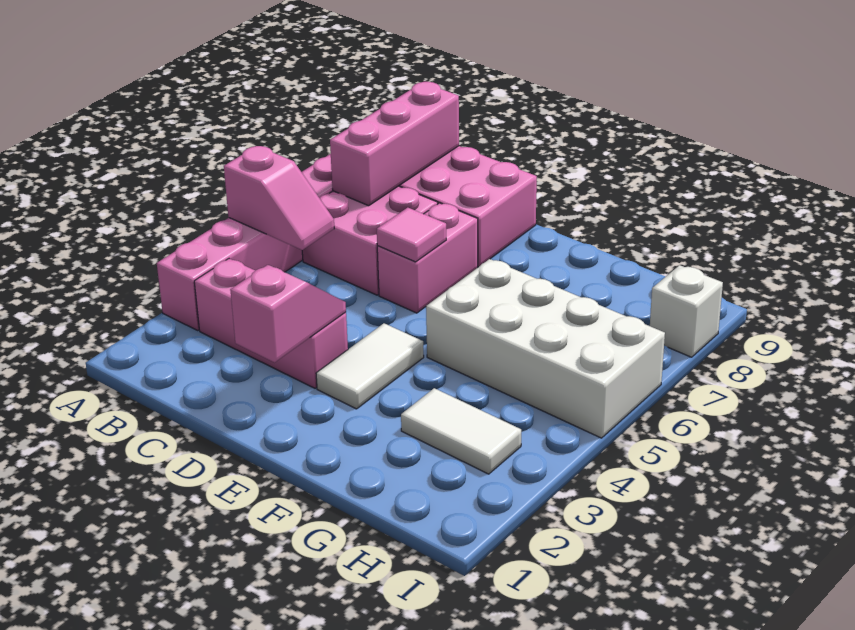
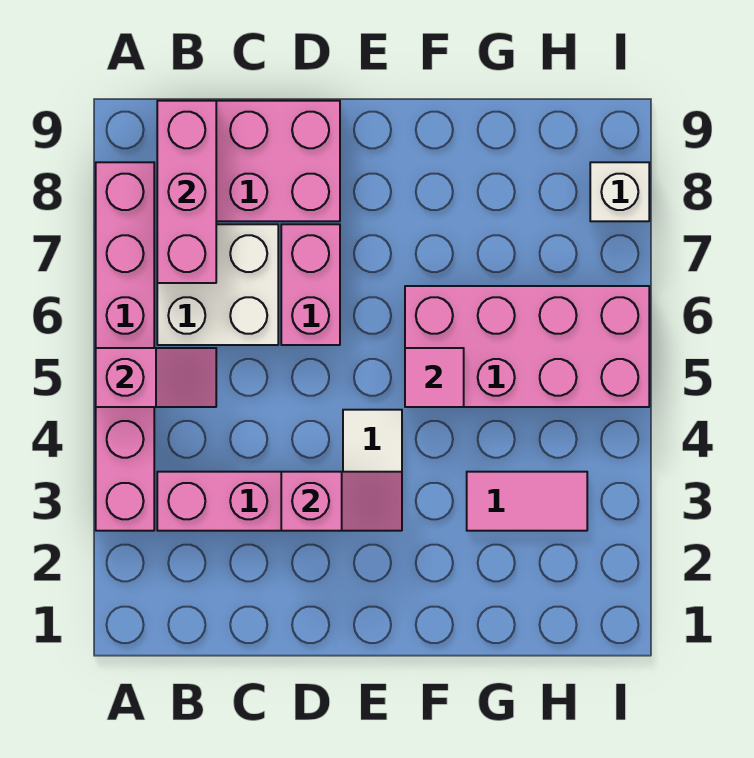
pink brick B6:C7 level 1 -> white brick B6:C7 level 1
pink slope D2:D3 level 2 top 2 -> pink slope D3:E3 level 2 top D
pink tile D6 level 2 -> pink tile F5 level 2
white brick F5:I6 level 1 -> pink brick F5:I6 level 1
white tile G3:H3 level 1 -> pink tile G3:H3 level 1

